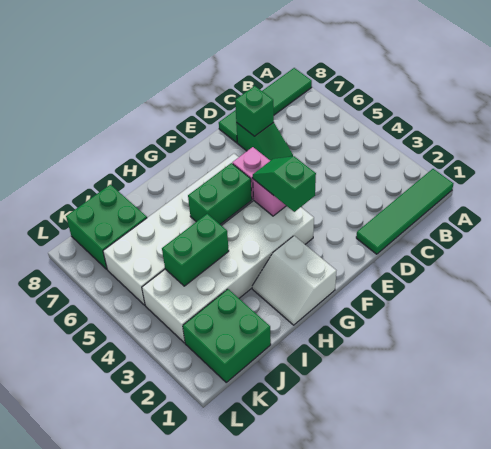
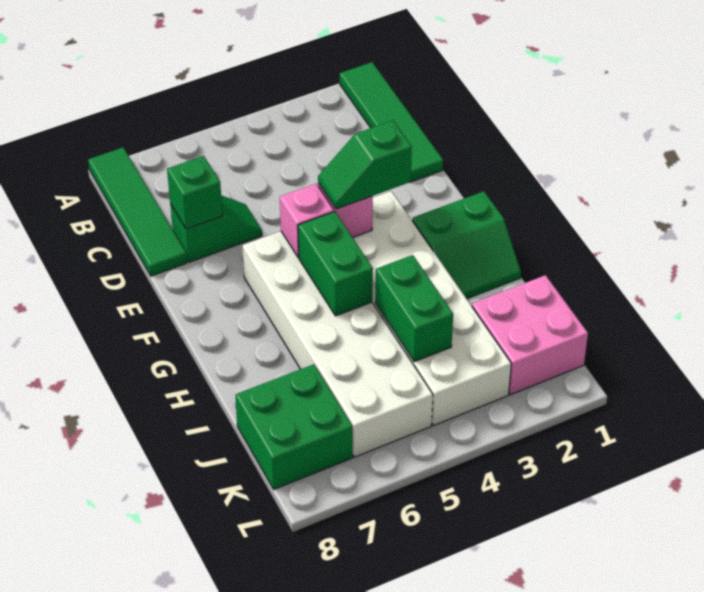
white slope G1:H2 level 1 top G -> green slope G1:H2 level 1 top G
green brick J1:K2 level 1 -> pink brick J1:K2 level 1

